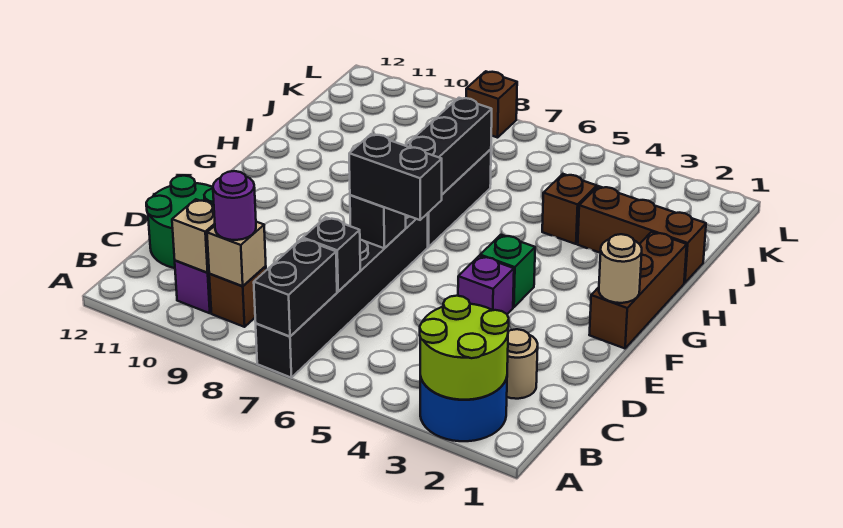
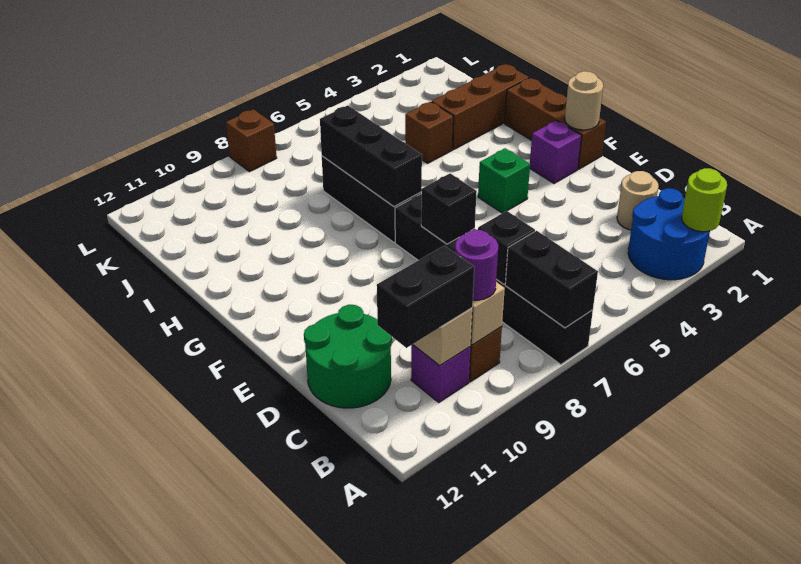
lime round brick A2:B3 level 2 -> lime round brick A2 level 2
purple brick E4 level 1 -> purple brick F2 level 1
black brick E6:E7 level 3 -> black brick B10:B11 level 3

